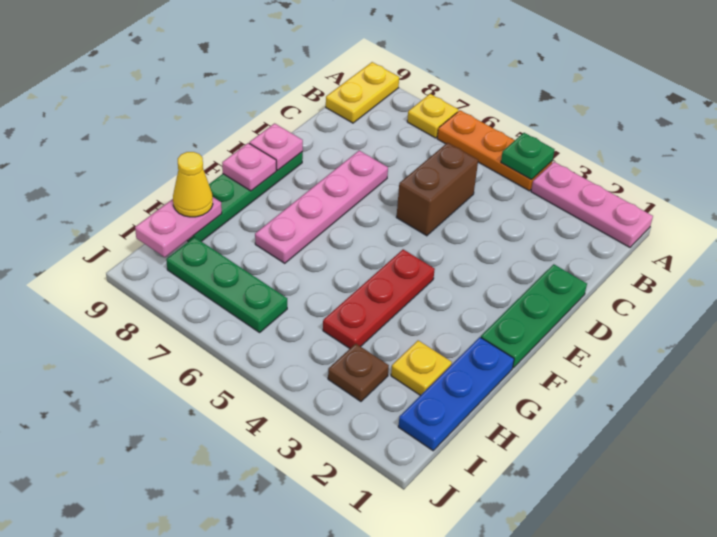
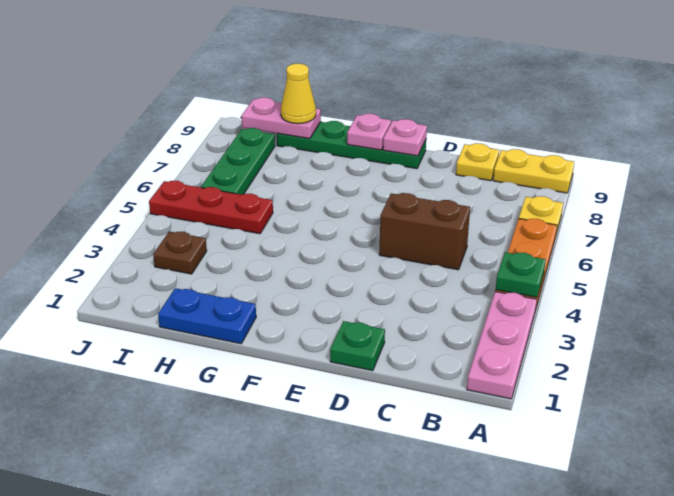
green plate D1:F1 level 1 -> green plate D1 level 1
pink plate D7:G7 level 1 -> none
red plate F4:H4 level 1 -> red plate H5:J5 level 1
blue plate G1:I1 level 1 -> blue plate G1:H1 level 1
yellow plate H2 level 1 -> yellow plate C9 level 1

